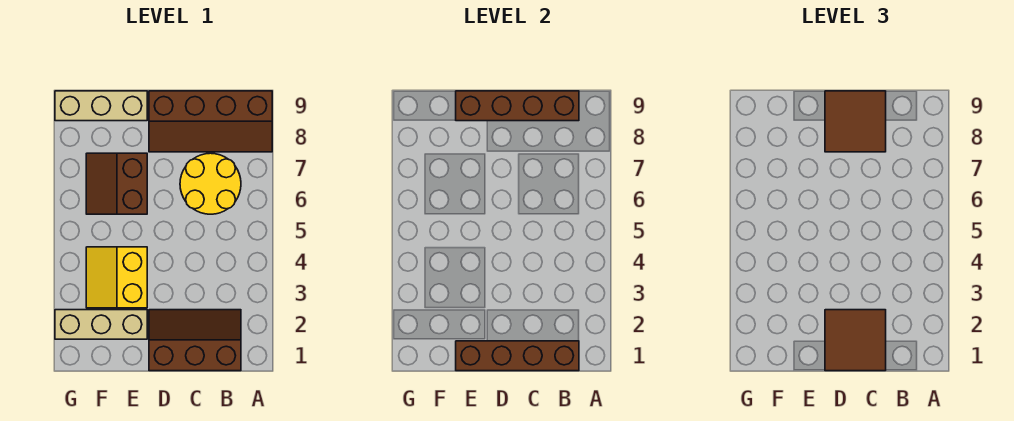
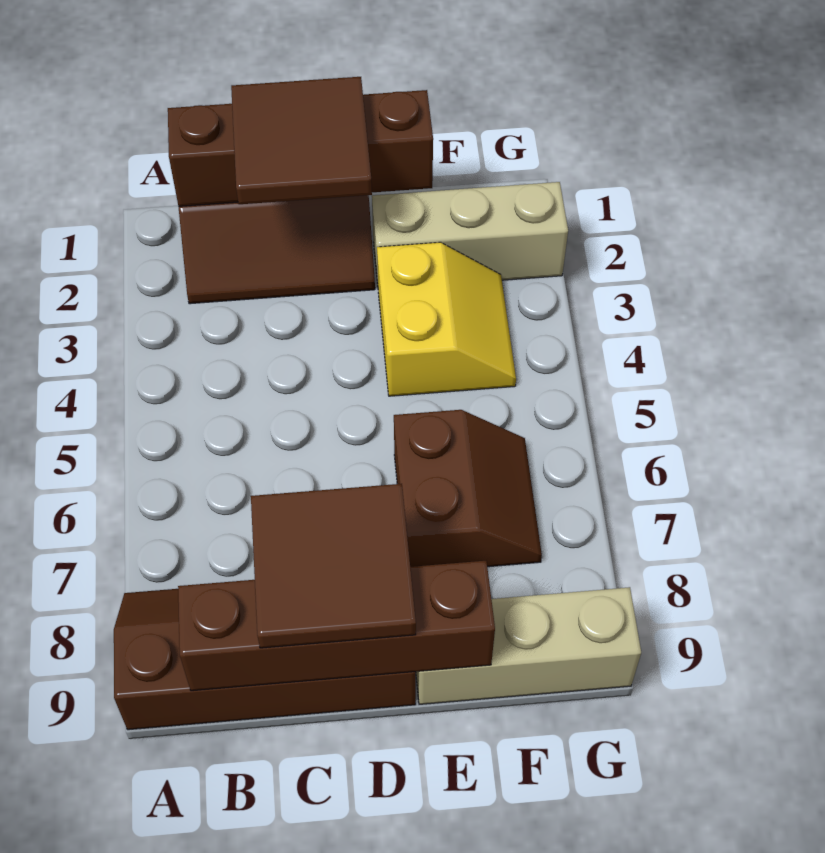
yellow round brick B6:C7 level 1 -> none

